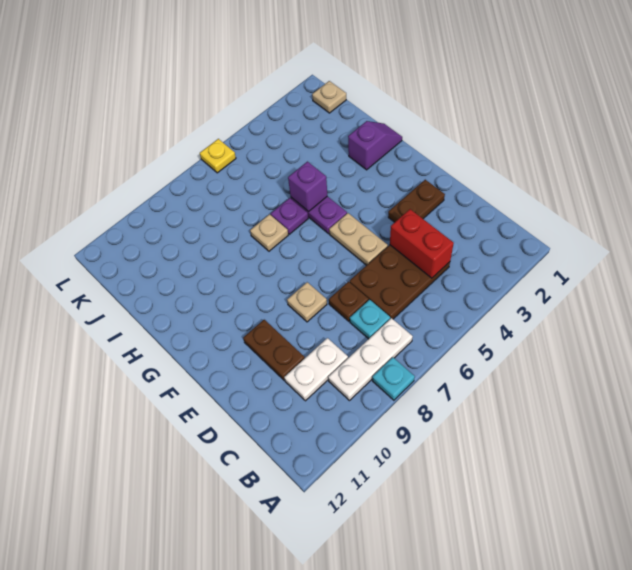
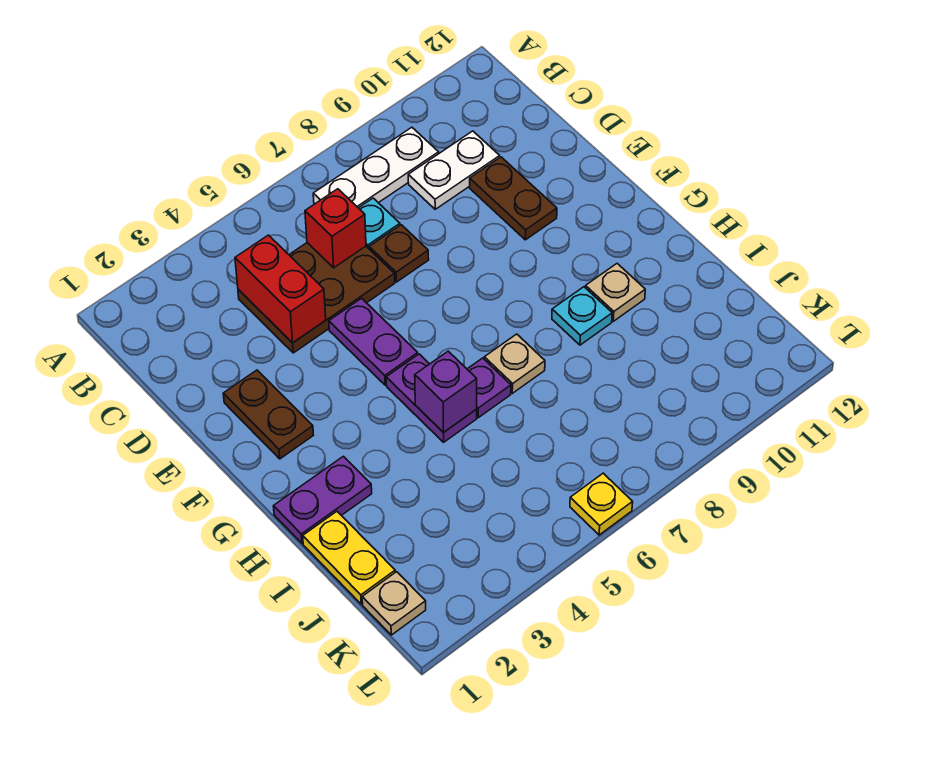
cyan plate A8 level 1 -> cyan plate H9 level 1
none -> red brick C6 level 2
brown plate E2:E3 level 1 -> brown plate E2:F2 level 1
tan plate E5:F5 level 1 -> purple plate E5:F5 level 1
tan plate E8 level 1 -> tan plate H10 level 1
purple slope H1:H2 level 1 top 2 -> purple plate H1:H2 level 1
none -> yellow plate I1:J1 level 1

